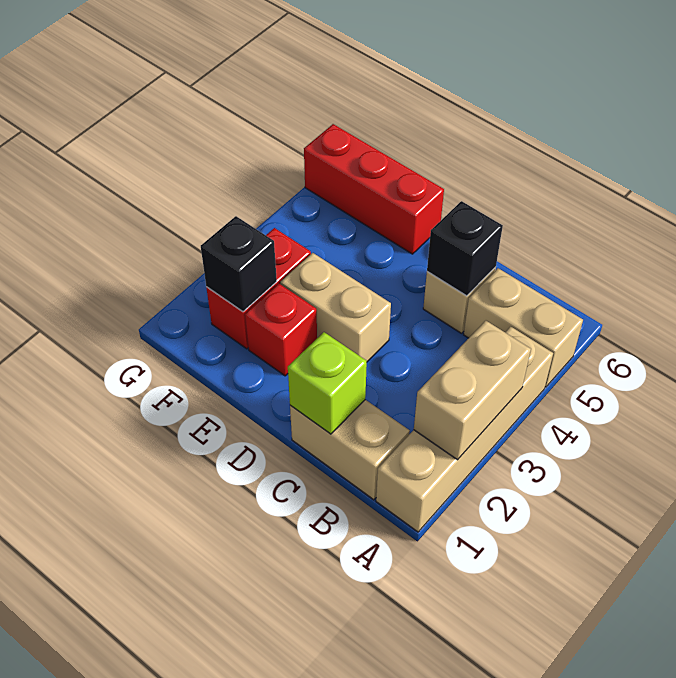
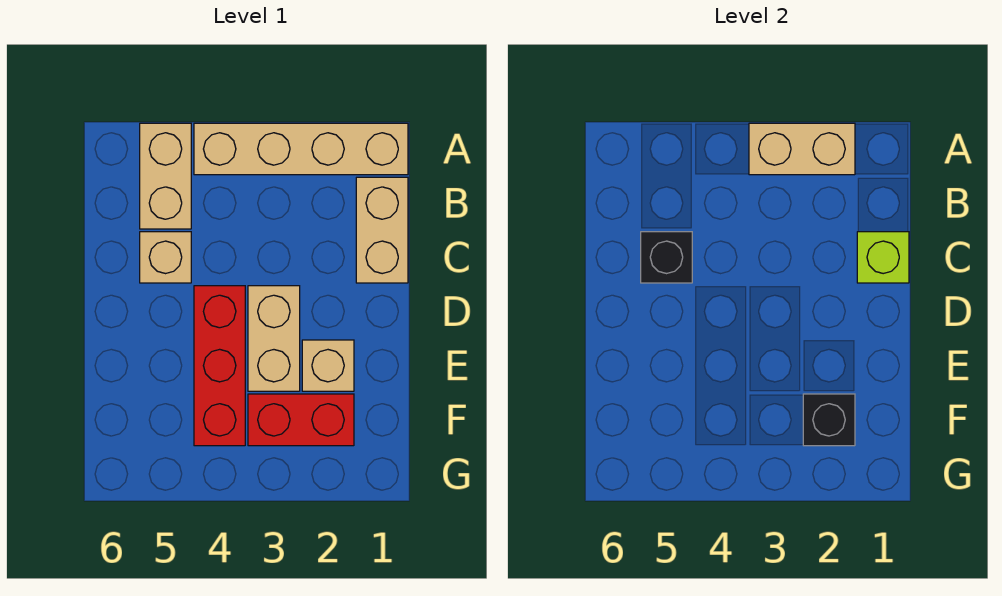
red brick E2 level 1 -> tan brick E2 level 1
red brick E6:G6 level 1 -> red brick D4:F4 level 1

